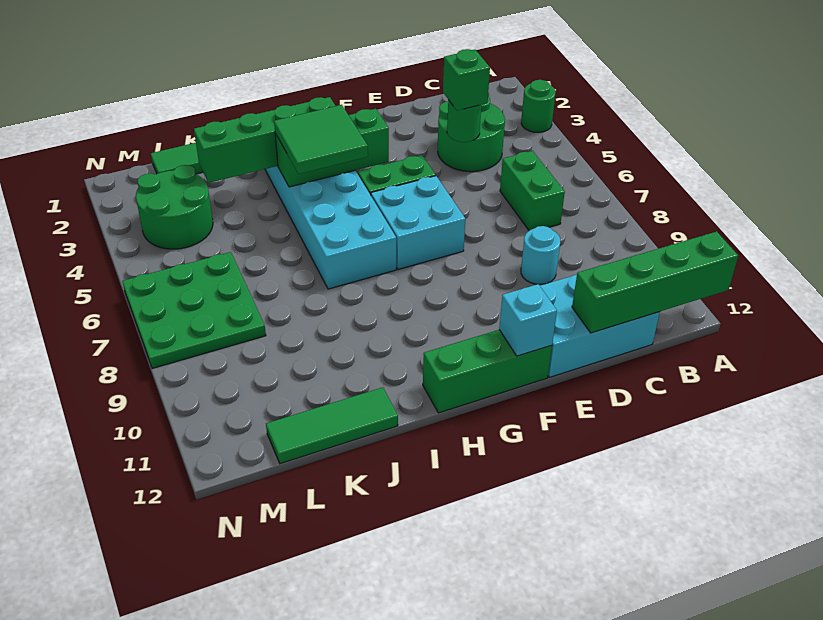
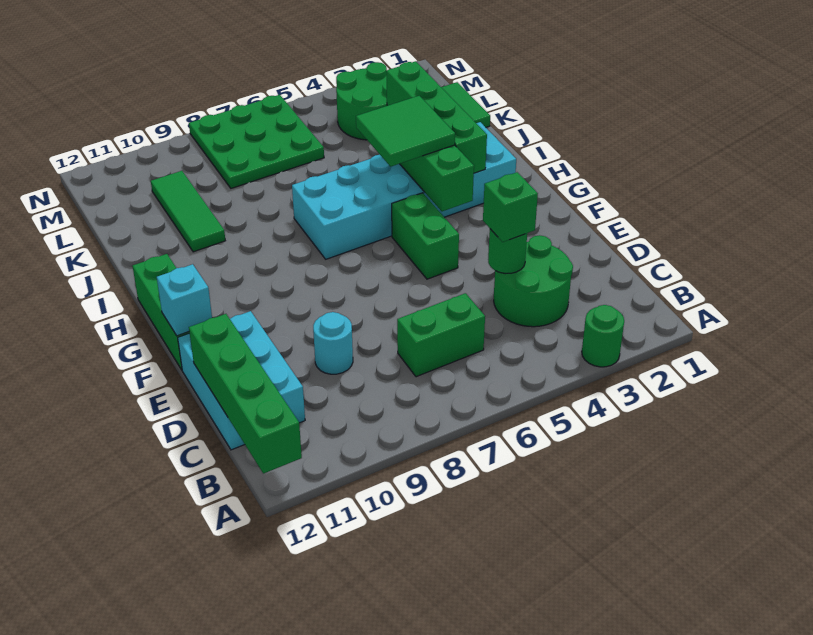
cyan brick F6:G7 level 1 -> none
green tile J12:L12 level 1 -> green tile J10:L10 level 1

